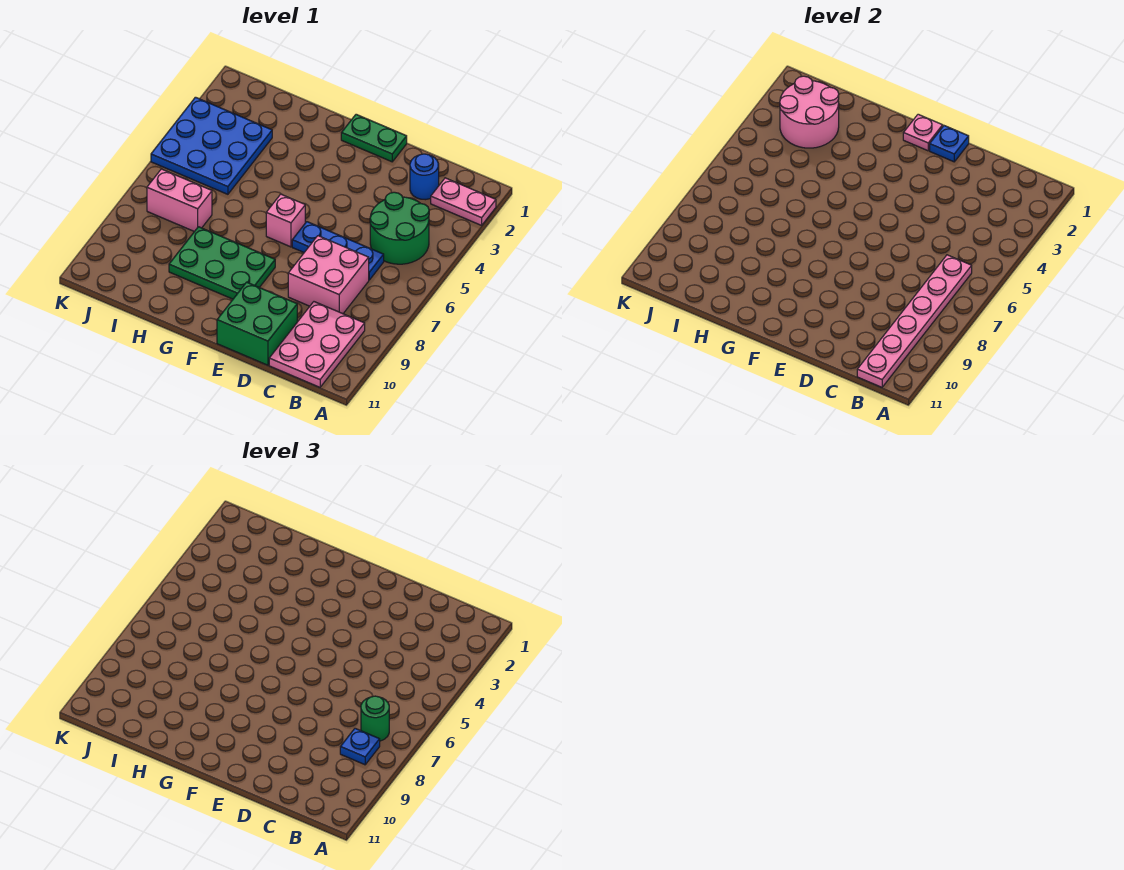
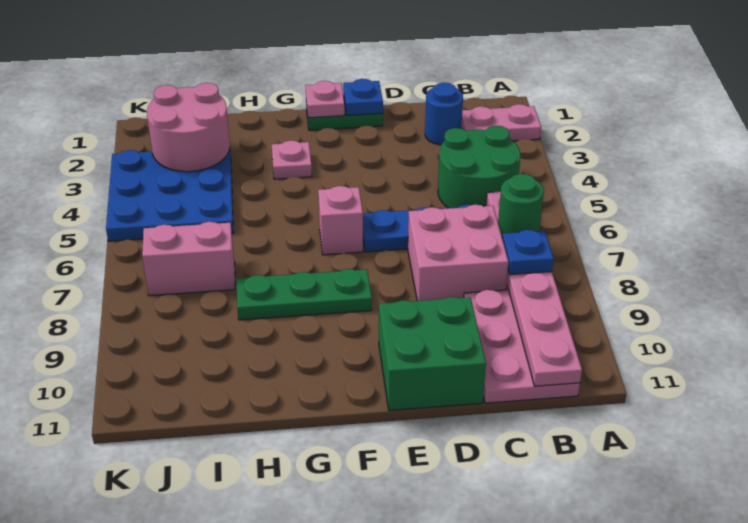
green plate F8:H9 level 1 -> green plate F8:H8 level 1
none -> pink plate G3 level 1

